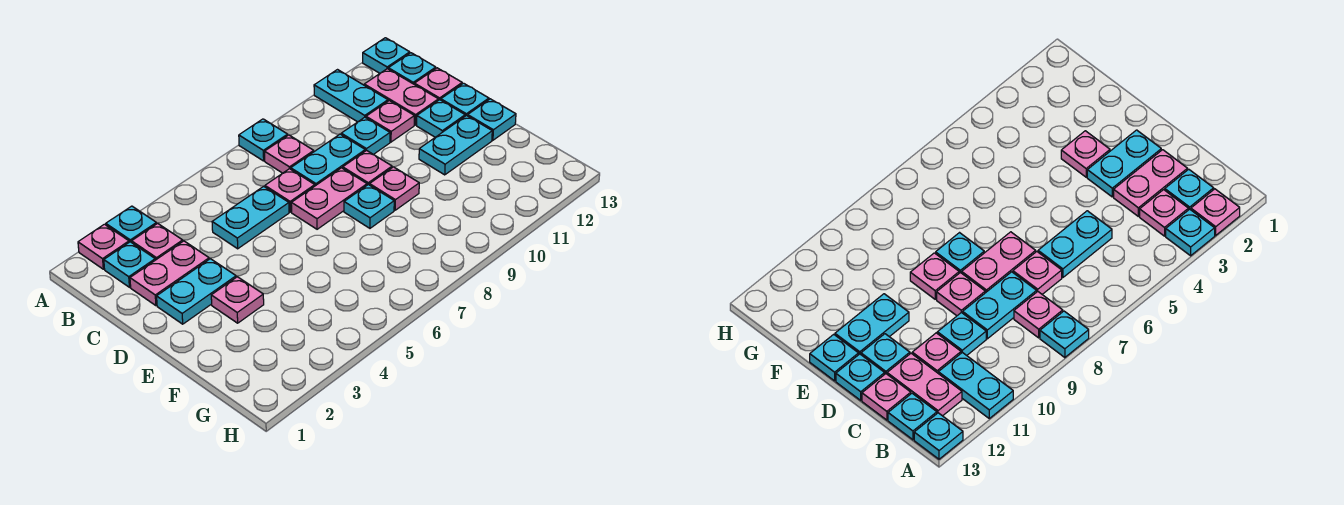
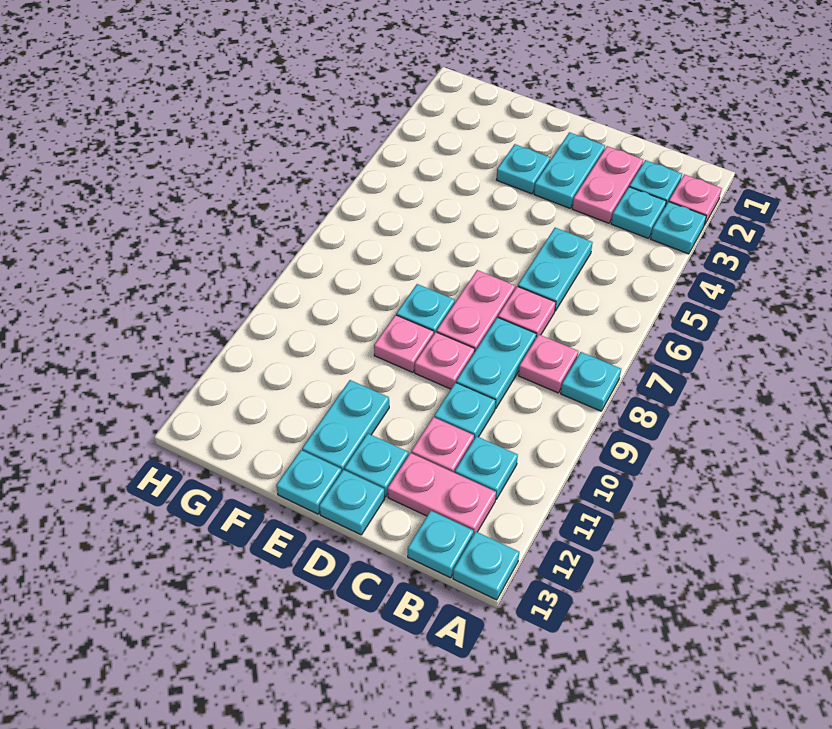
cyan plate A11:B11 level 1 -> cyan plate B11 level 1
pink plate B3 level 1 -> cyan plate B3 level 1
pink plate C13 level 1 -> none
pink plate E3 level 1 -> cyan plate E3 level 1

